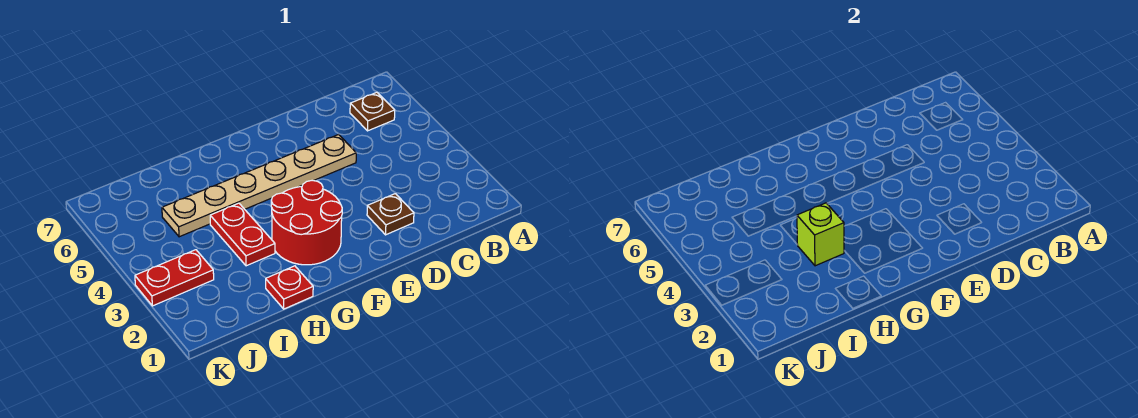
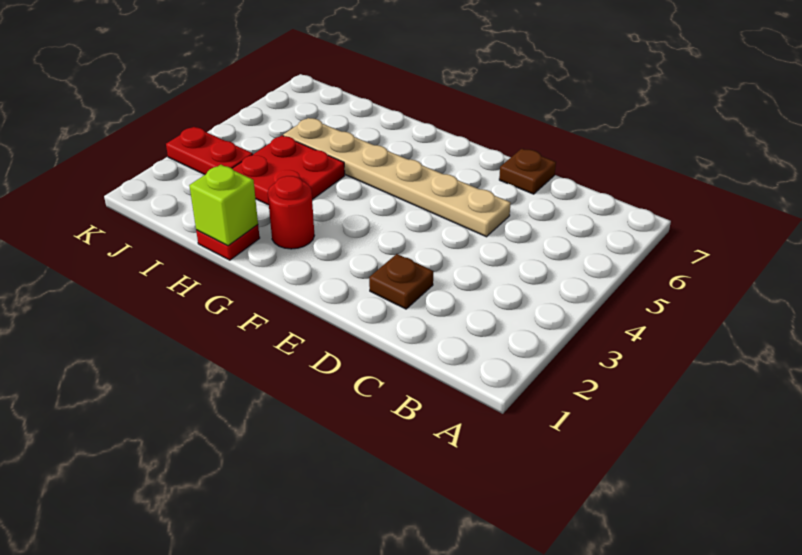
brown plate B6 level 1 -> brown plate D7 level 1
red round brick F2:G3 level 1 -> red round brick G2 level 1
red plate H3:H4 level 1 -> red plate H3:I4 level 1
lime brick H3 level 2 -> lime brick H1 level 2

